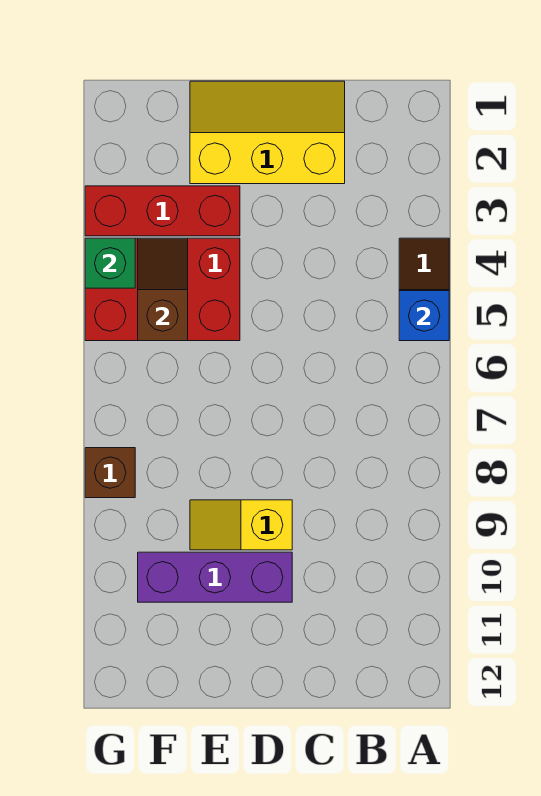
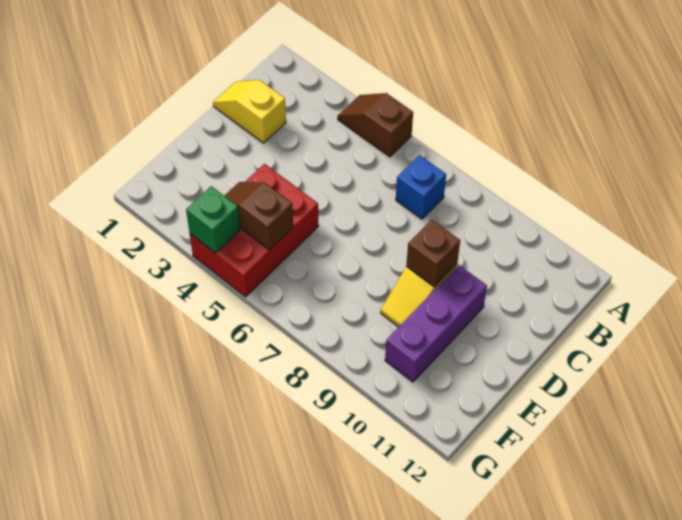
blue brick A5 level 2 -> blue brick B7 level 1
yellow slope C1:E2 level 1 top 2 -> yellow slope C1:C2 level 1 top 2
red brick E3:G3 level 1 -> none
brown brick G8 level 1 -> brown brick D9 level 2

